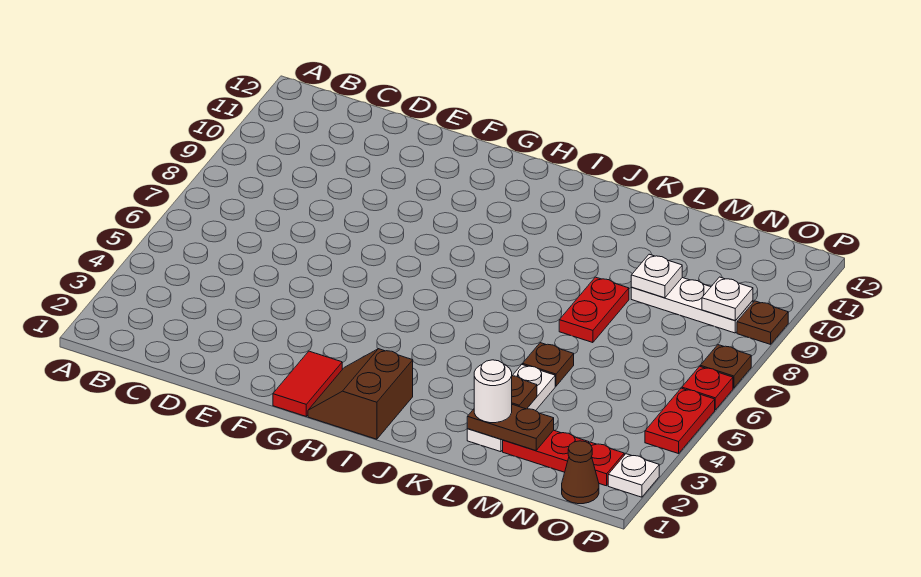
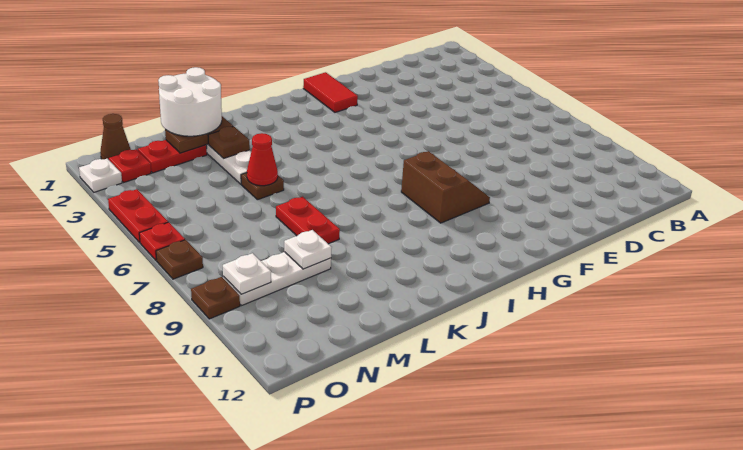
brown slope H1:I2 level 1 top I -> brown slope G8:H9 level 1 top H
white round brick L2 level 3 -> white round brick L1:M2 level 3
none -> red cone L5 level 2

